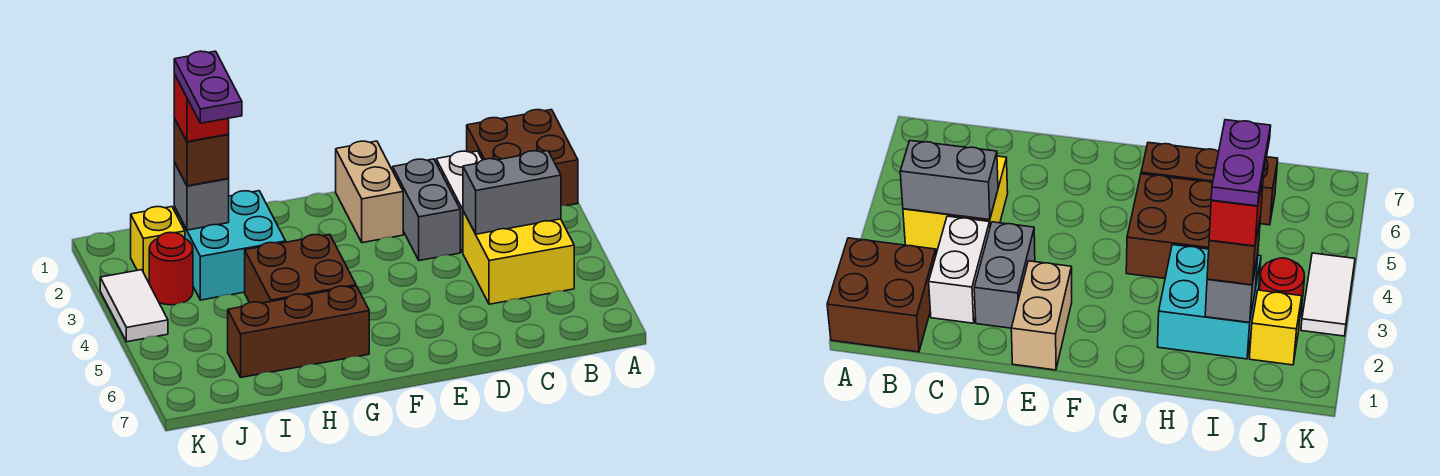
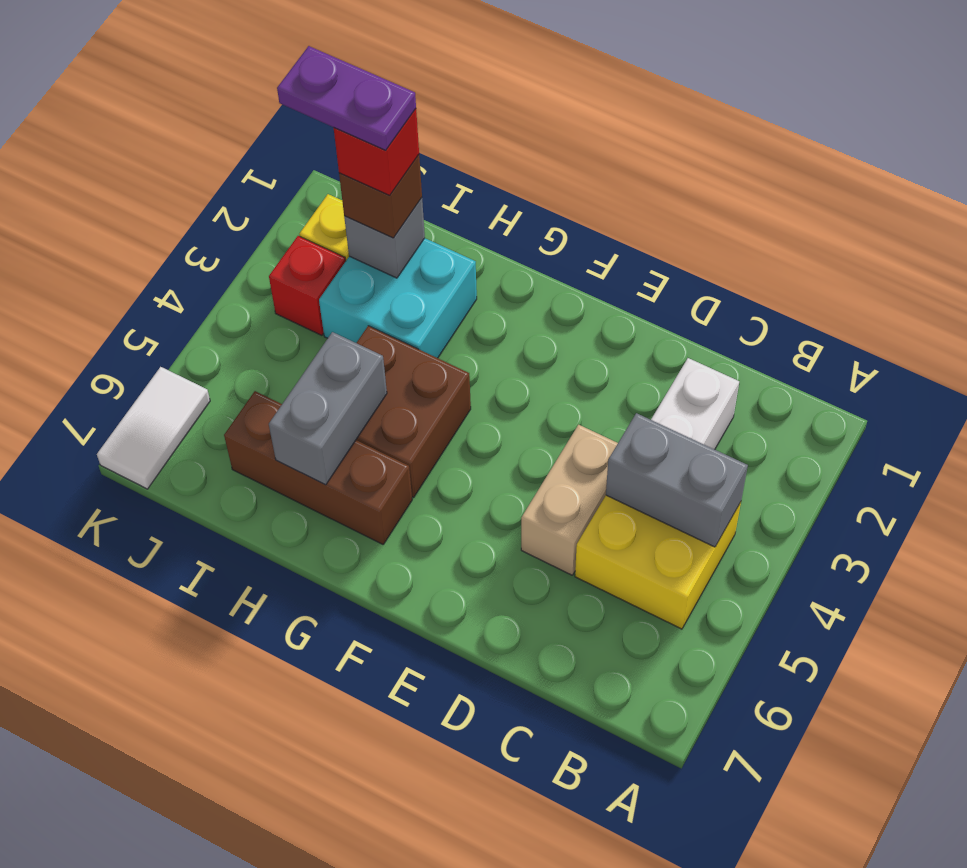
brown brick A1:B2 level 1 -> none
grey brick D2:D3 level 1 -> grey brick H5:H6 level 2
tan brick E1:E2 level 1 -> tan brick D4:D5 level 1
purple plate I2:I3 level 5 -> purple plate I2:J2 level 5
red round brick J3 level 1 -> red brick J3 level 1
white tile K3:K4 level 1 -> white tile K6:K7 level 1

